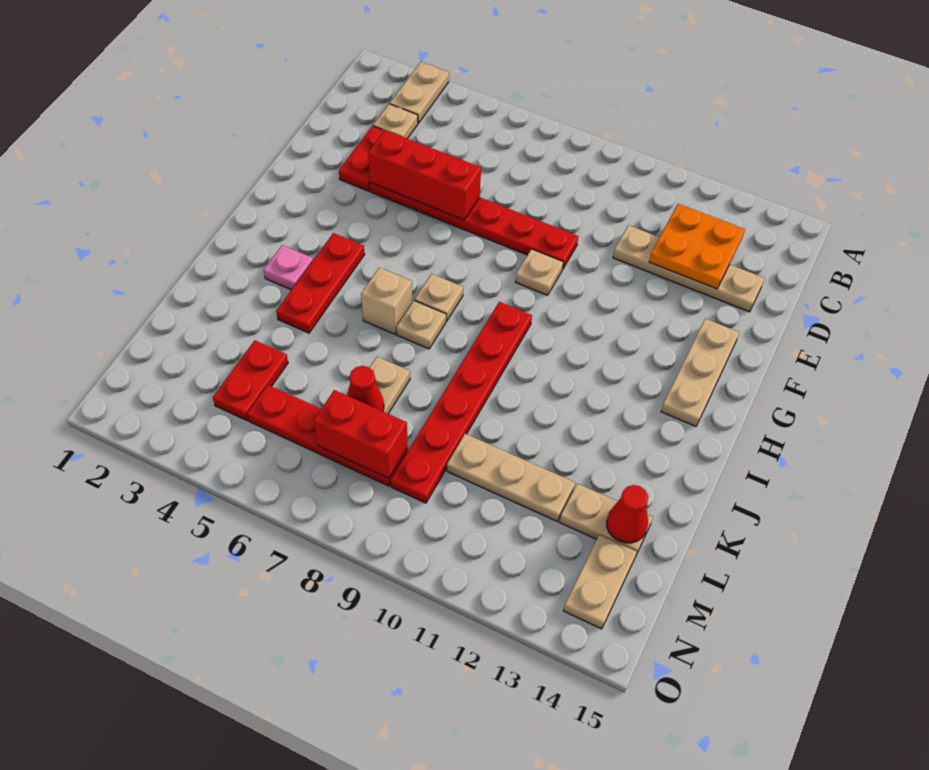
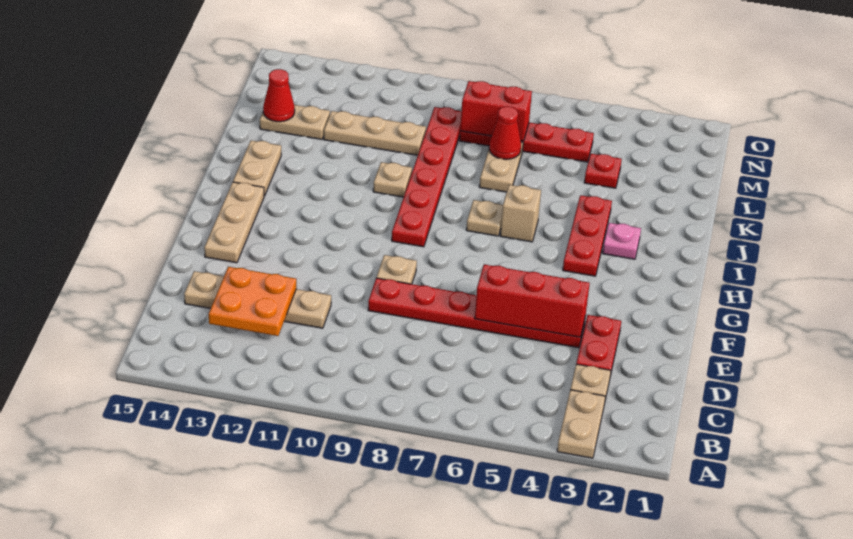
tan plate H7 level 1 -> tan plate J10 level 1
red plate L4:M4 level 1 -> red plate L4 level 1
tan plate M14:N14 level 1 -> tan plate I14:J14 level 1

